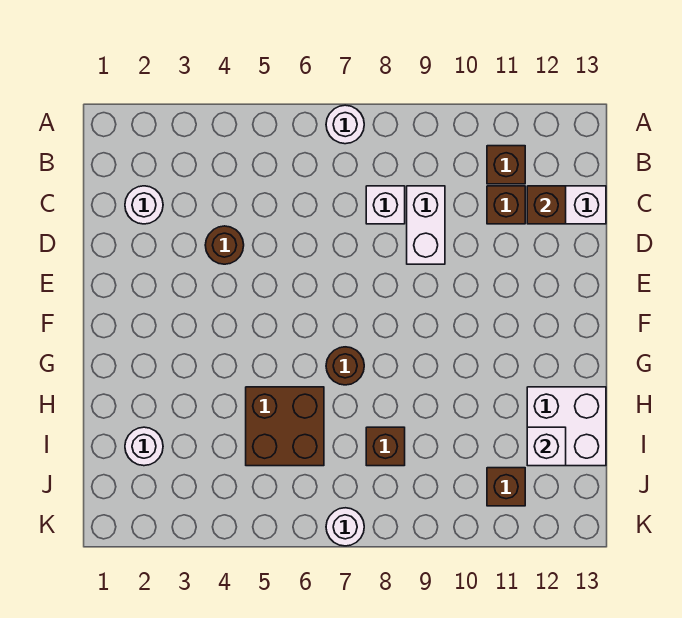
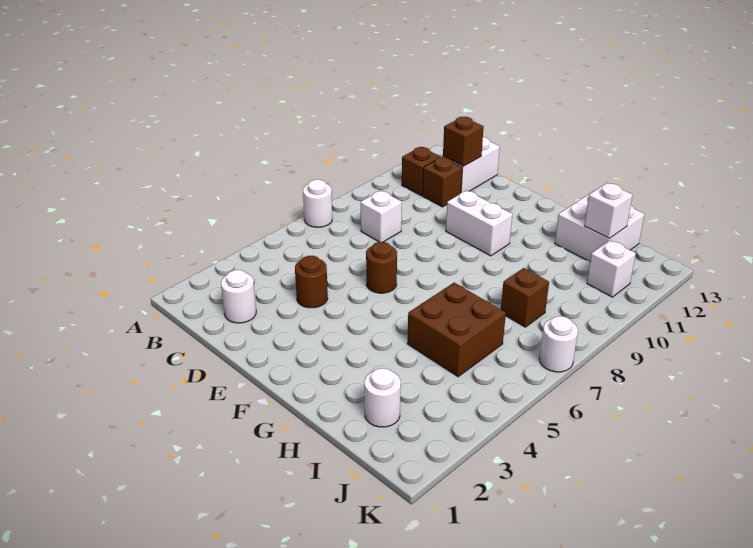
white brick C9:D9 level 1 -> white brick E10:F10 level 1
brown round brick G7 level 1 -> brown round brick E6 level 1
brown brick J11 level 1 -> white brick J11 level 1

